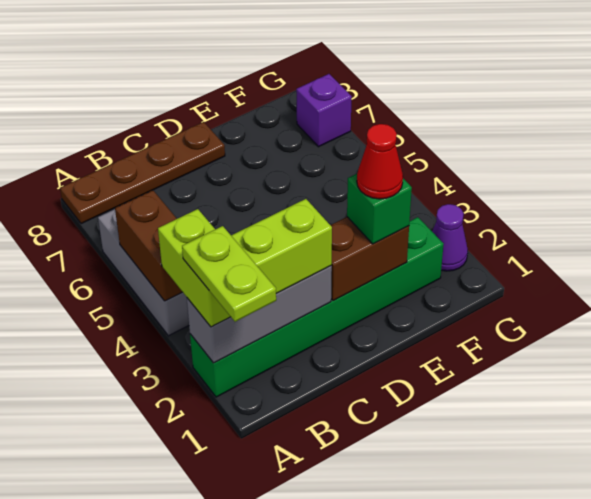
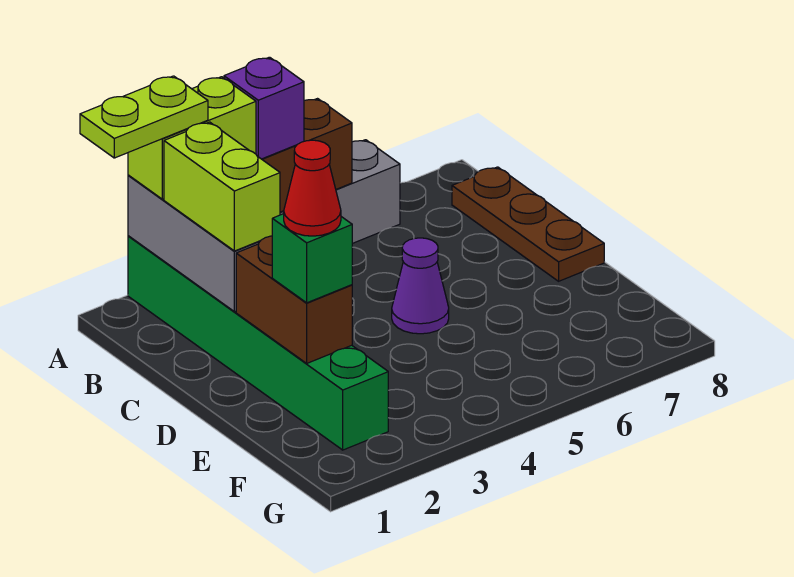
brown plate A8:D8 level 1 -> brown plate B8:D8 level 1
purple cone G2 level 1 -> purple cone D5 level 1
purple brick G7 level 1 -> purple brick A4 level 3

